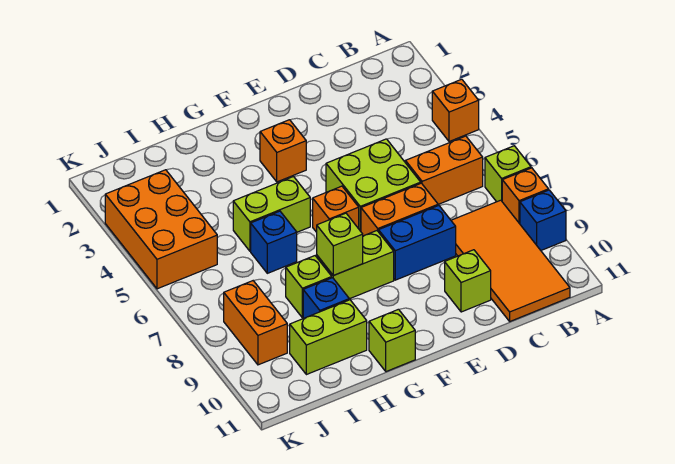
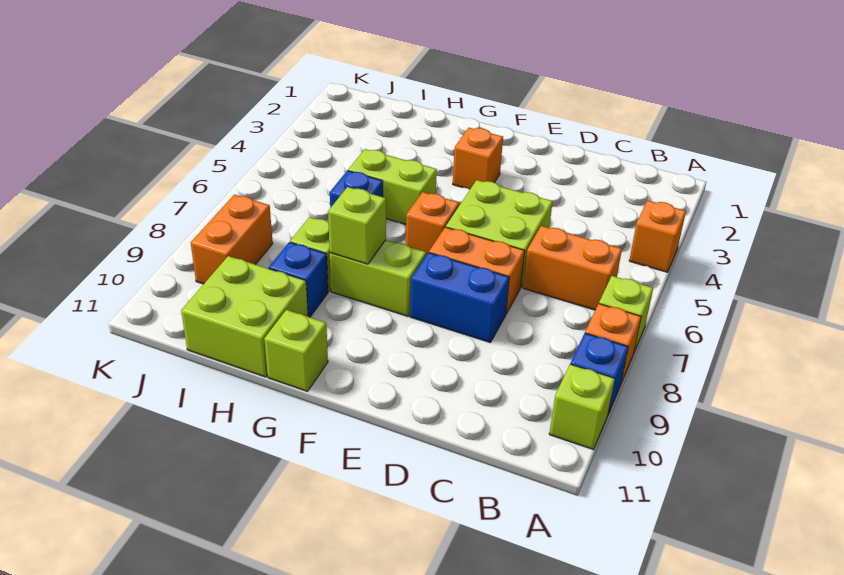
orange tile B8:C11 level 1 -> none
lime brick D10 level 1 -> lime brick A10 level 1
lime brick H10:I10 level 1 -> lime brick H10:I11 level 1
orange brick J3:K5 level 1 -> none

